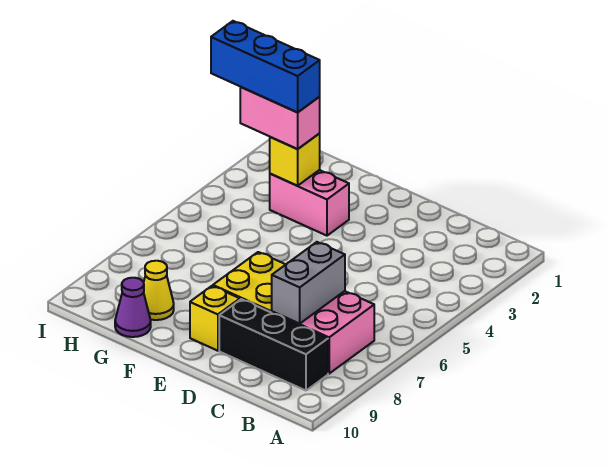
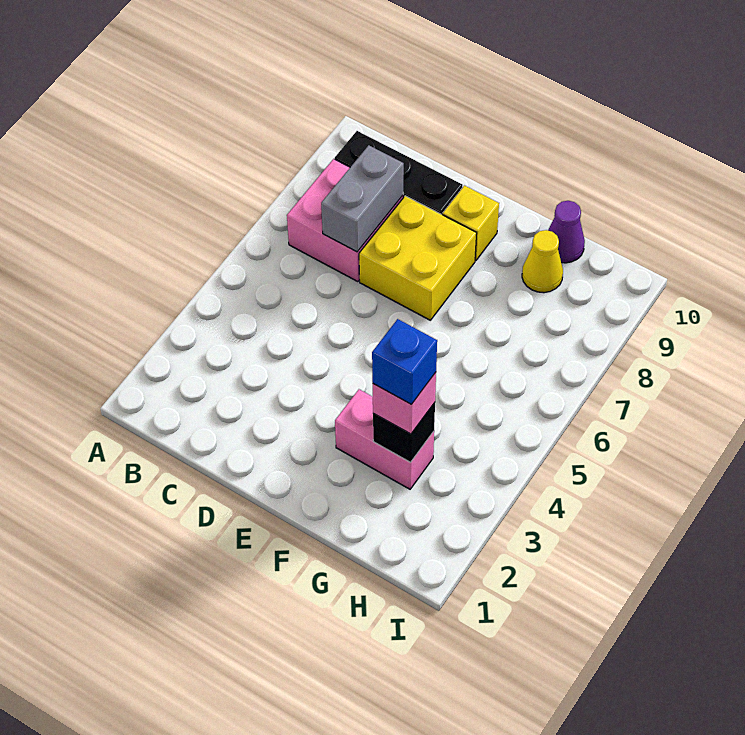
yellow brick G3 level 2 -> black brick G3 level 2
pink brick G3:H3 level 3 -> pink brick G3 level 3
blue brick G3:I3 level 4 -> blue brick G3 level 4

